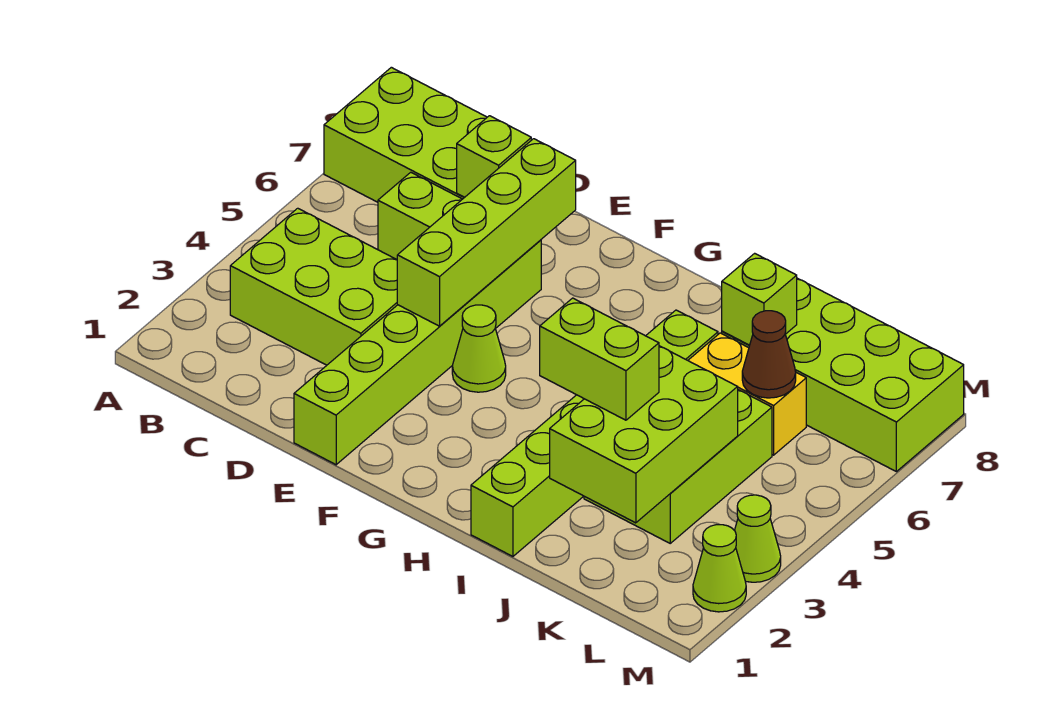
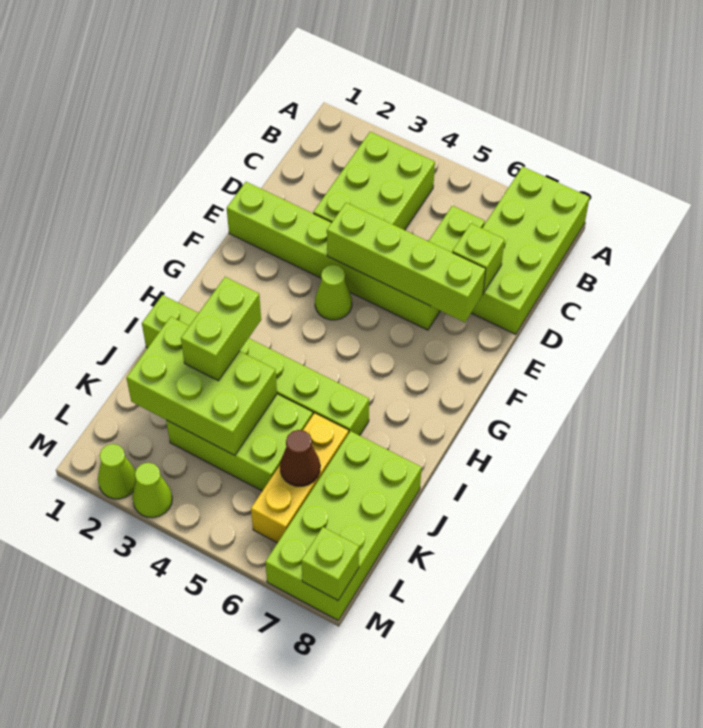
yellow brick J6:K6 level 1 -> yellow brick J6:L6 level 1
lime brick J7 level 2 -> lime brick M8 level 2

